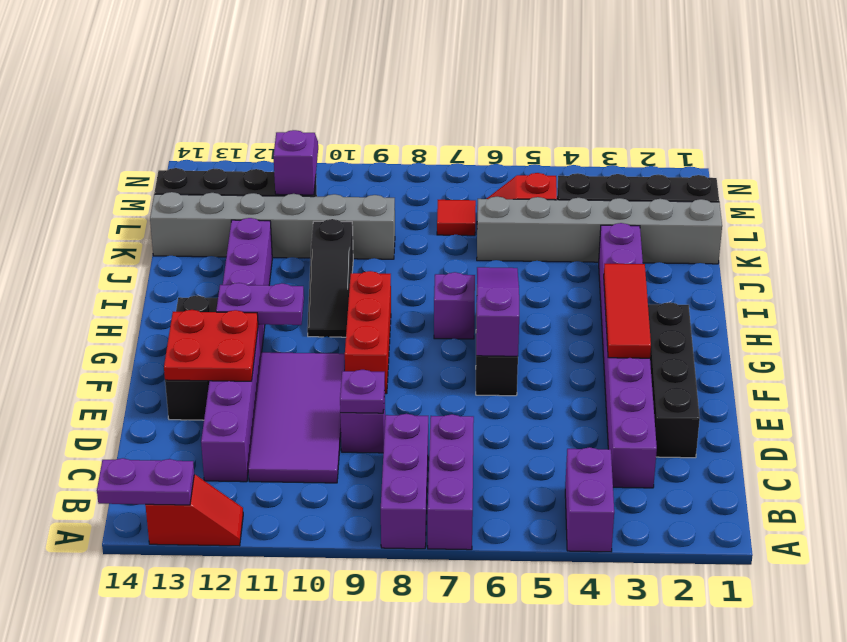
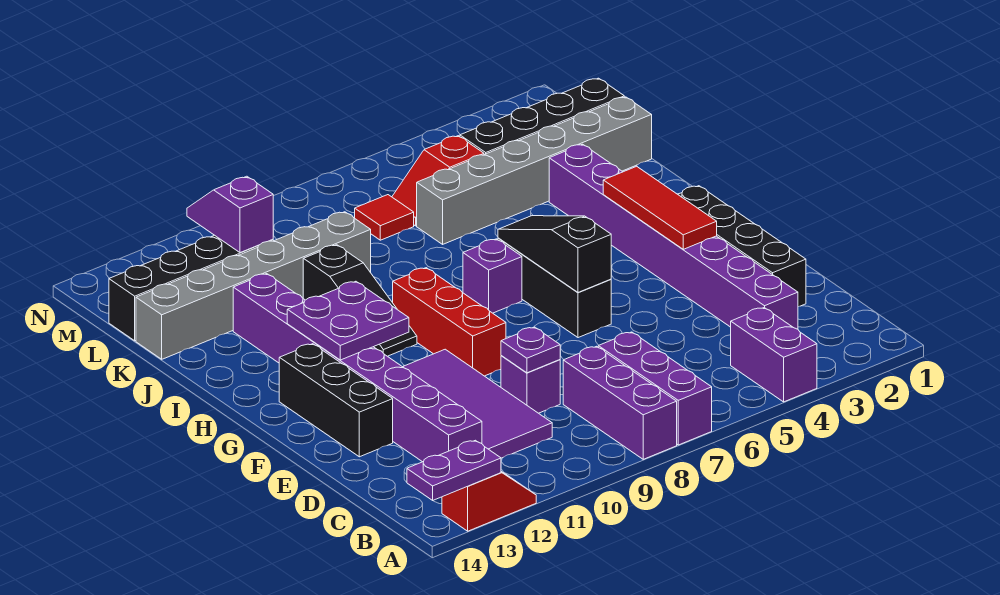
red plate E12:F13 level 2 -> none
purple slope F6:H6 level 2 top F -> black slope F6:H6 level 2 top F
purple plate G11:G12 level 2 -> purple plate G11:H12 level 2

